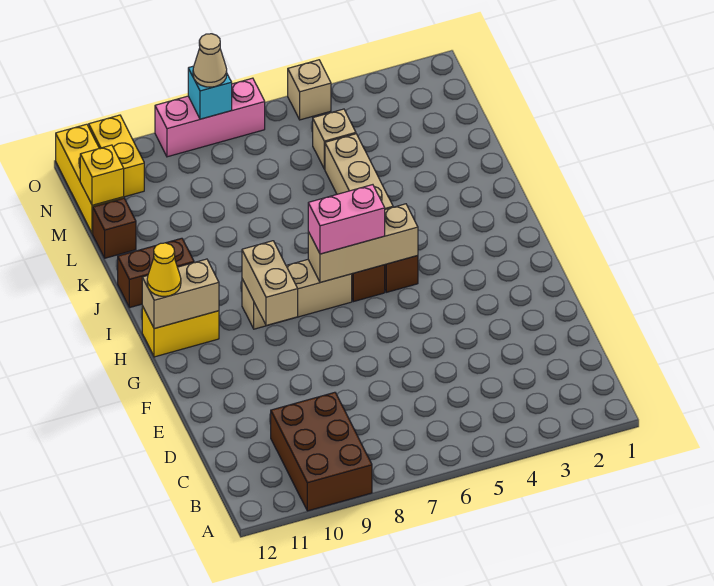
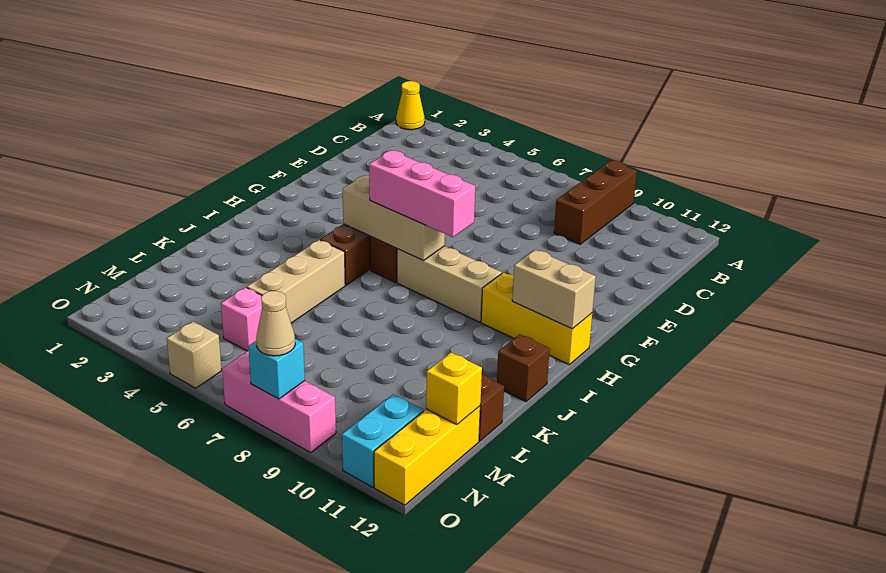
brown brick A9:C10 level 1 -> brown brick A9:C9 level 1
tan brick G9:H9 level 2 -> none
pink brick H6:H7 level 3 -> pink brick H6:H8 level 3
yellow brick H11:H12 level 1 -> yellow brick H10:H12 level 1
yellow cone H12 level 3 -> yellow cone A1 level 1
brown brick J11:J12 level 1 -> brown brick J12 level 1
tan brick M5 level 1 -> pink brick M5 level 1
yellow brick N11:O11 level 1 -> cyan brick N11:O11 level 1

